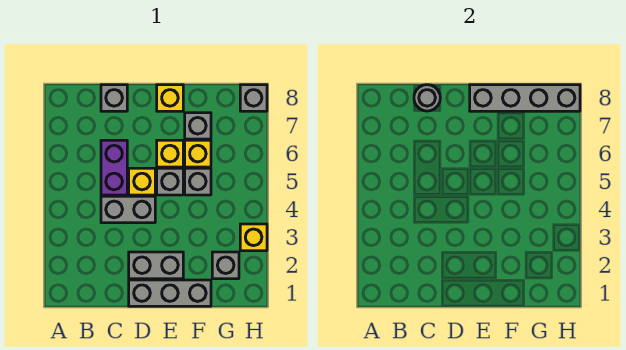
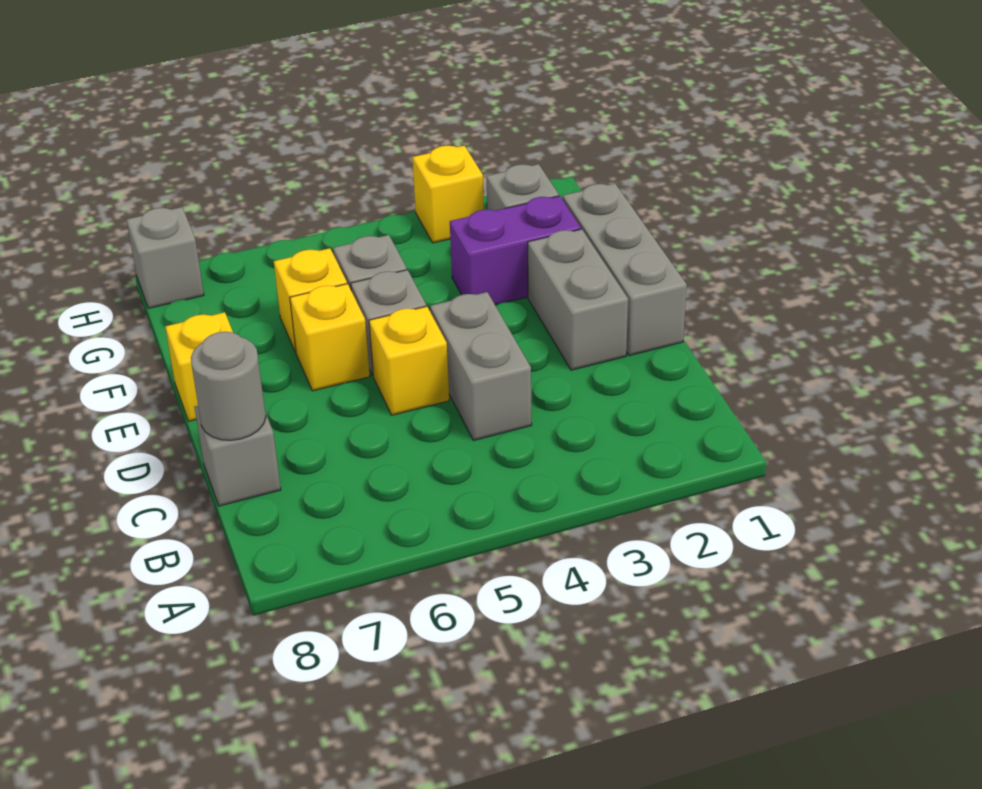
purple brick C5:C6 level 1 -> purple brick F2:F3 level 1
grey brick E8:H8 level 2 -> none
grey brick F7 level 1 -> none

